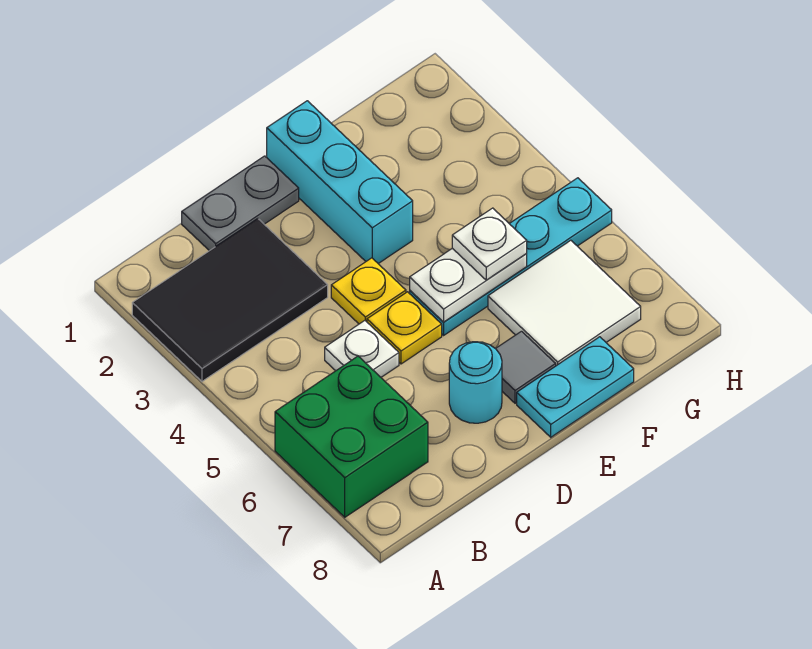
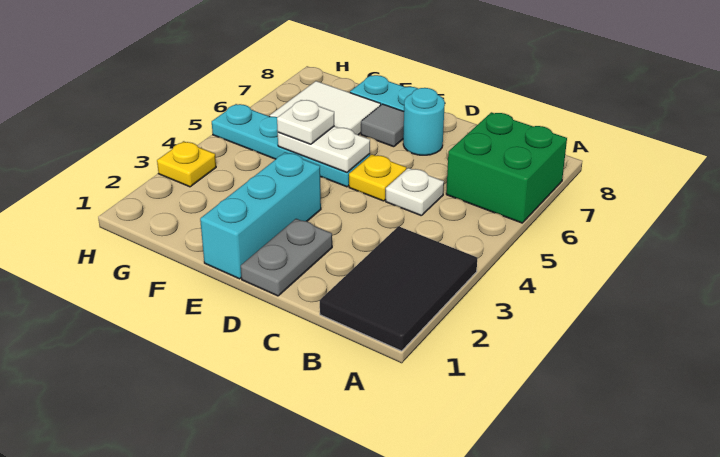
black tile A2:C3 level 1 -> black tile A1:B3 level 1
grey plate C1:D1 level 1 -> grey plate D1:D2 level 1
yellow plate D4 level 1 -> yellow plate H3 level 1

